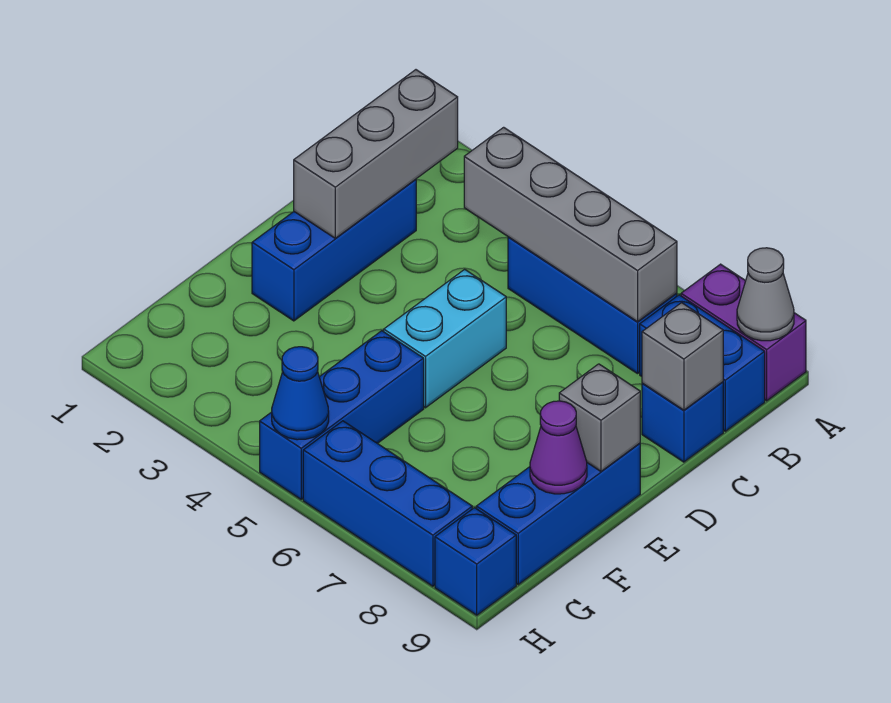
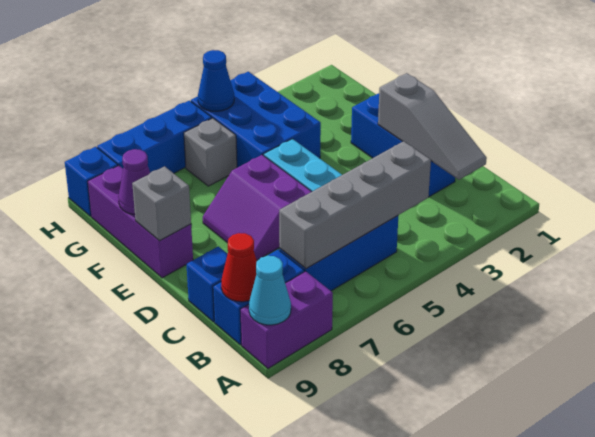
grey cone A9 level 2 -> cyan cone A9 level 2
grey brick B2:D2 level 2 -> grey slope B2:D2 level 2 top D
none -> red cone B9 level 2
grey brick C9 level 2 -> grey brick G6 level 1
none -> purple slope D6:E7 level 1 top 6
blue brick E9:G9 level 1 -> purple brick E9:G9 level 1
blue brick F5:H5 level 1 -> blue brick F4:H5 level 1

